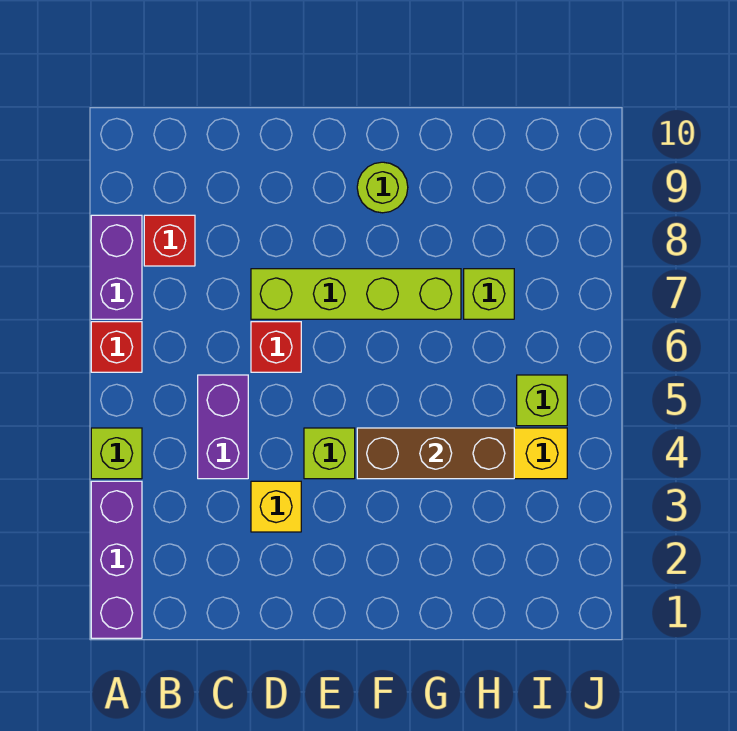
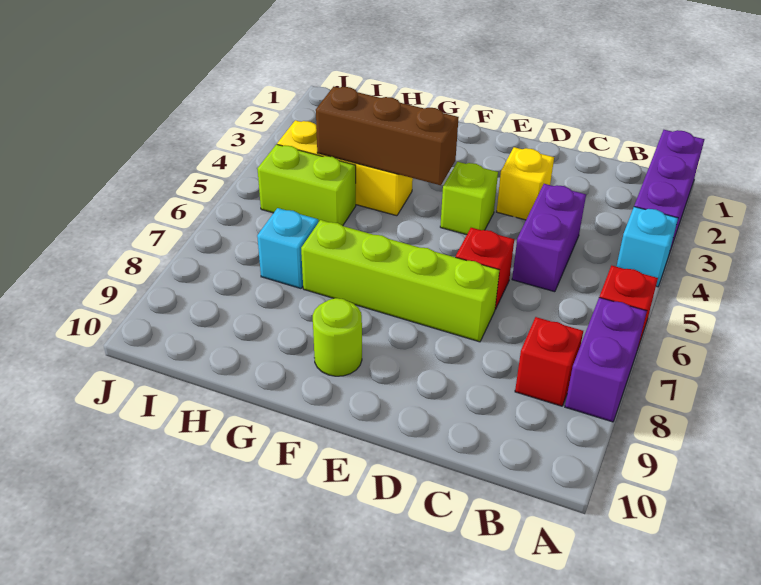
lime brick A4 level 1 -> cyan brick A4 level 1
lime brick H7 level 1 -> cyan brick H7 level 1
lime brick I5 level 1 -> lime brick H5:I5 level 1

